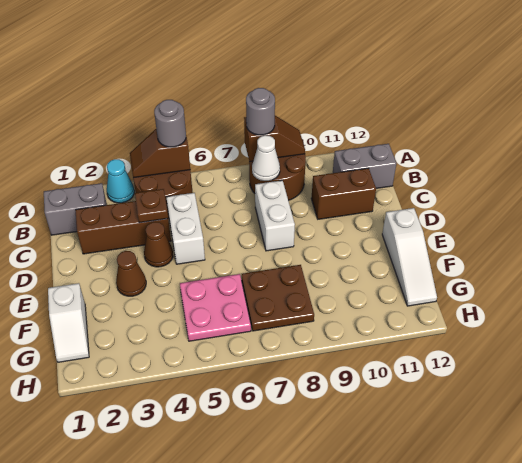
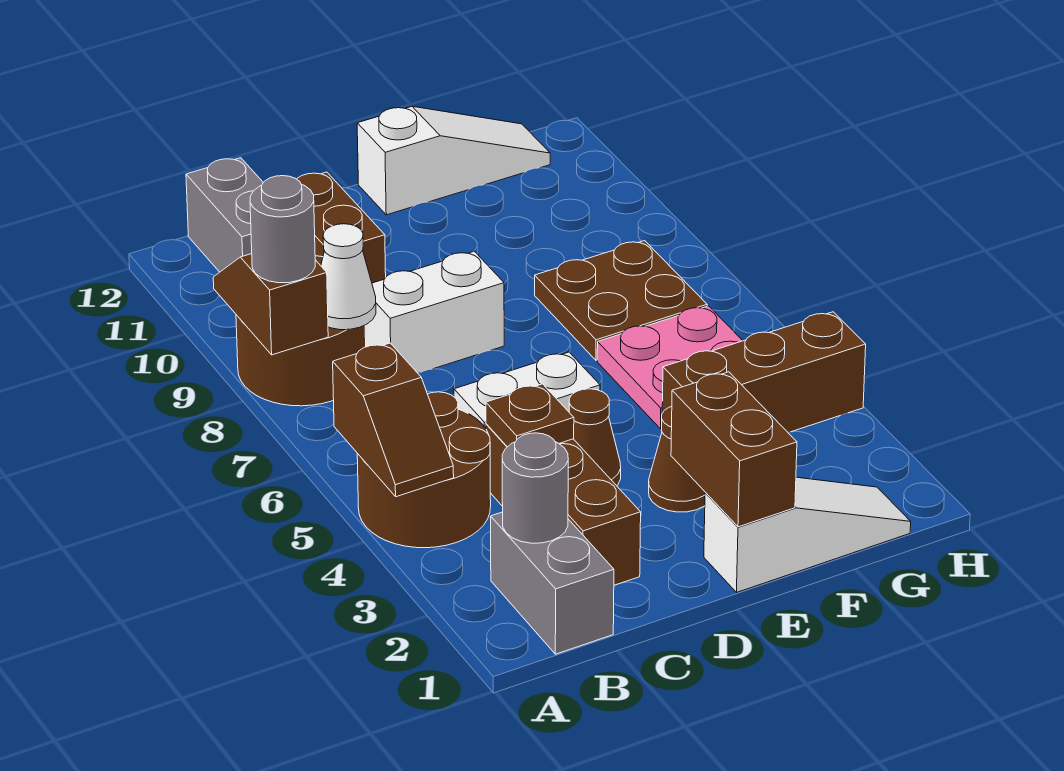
cyan cone A3 level 1 -> none
grey round brick A5 level 3 -> grey round brick B2 level 2
none -> brown brick E1:E2 level 2
white slope F1:G1 level 1 top F -> white slope E1:G1 level 1 top E
none -> brown brick F4:H4 level 1

